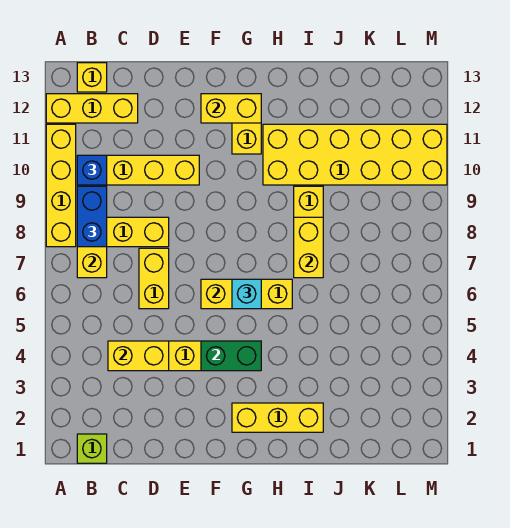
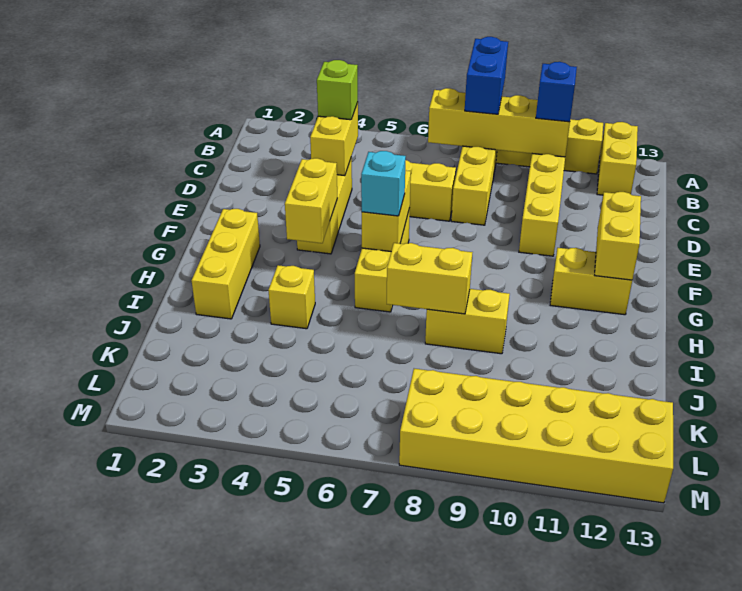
yellow brick A12:C12 level 1 -> yellow brick A12:B12 level 1
lime brick B1 level 1 -> lime brick C4 level 3
blue brick B8:B9 level 3 -> blue brick A8:B8 level 3
yellow brick B13 level 1 -> yellow brick I4 level 1
green brick F4:G4 level 2 -> yellow brick F4:G4 level 2
yellow brick H10:M11 level 1 -> yellow brick L8:M13 level 1

